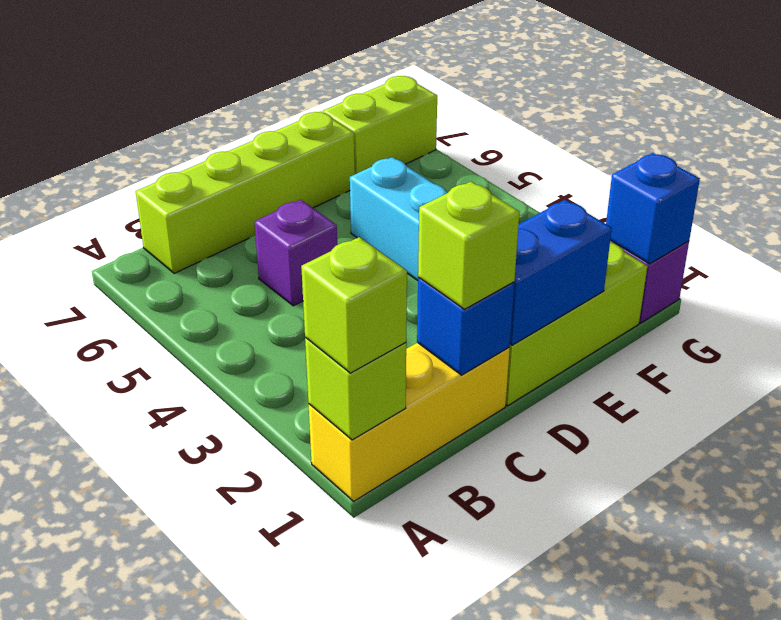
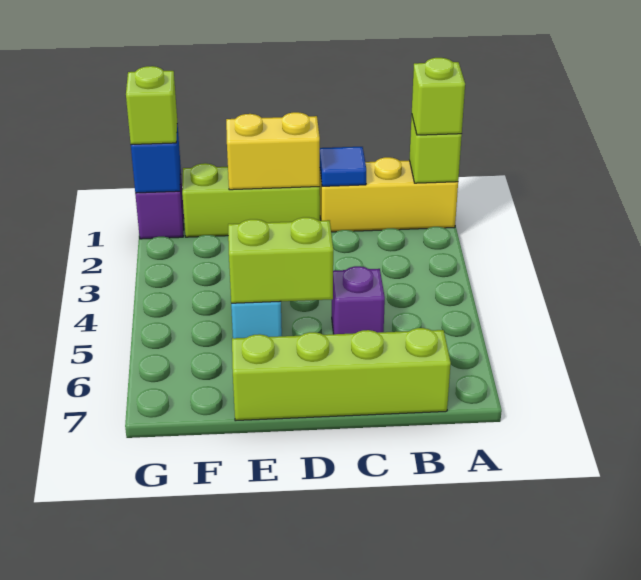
blue brick C1 level 2 -> blue tile C1 level 2
lime brick C1 level 3 -> lime brick G1 level 3
blue brick D1:E1 level 2 -> yellow brick D1:E1 level 2
lime brick F7:G7 level 1 -> lime brick D5:E5 level 2

